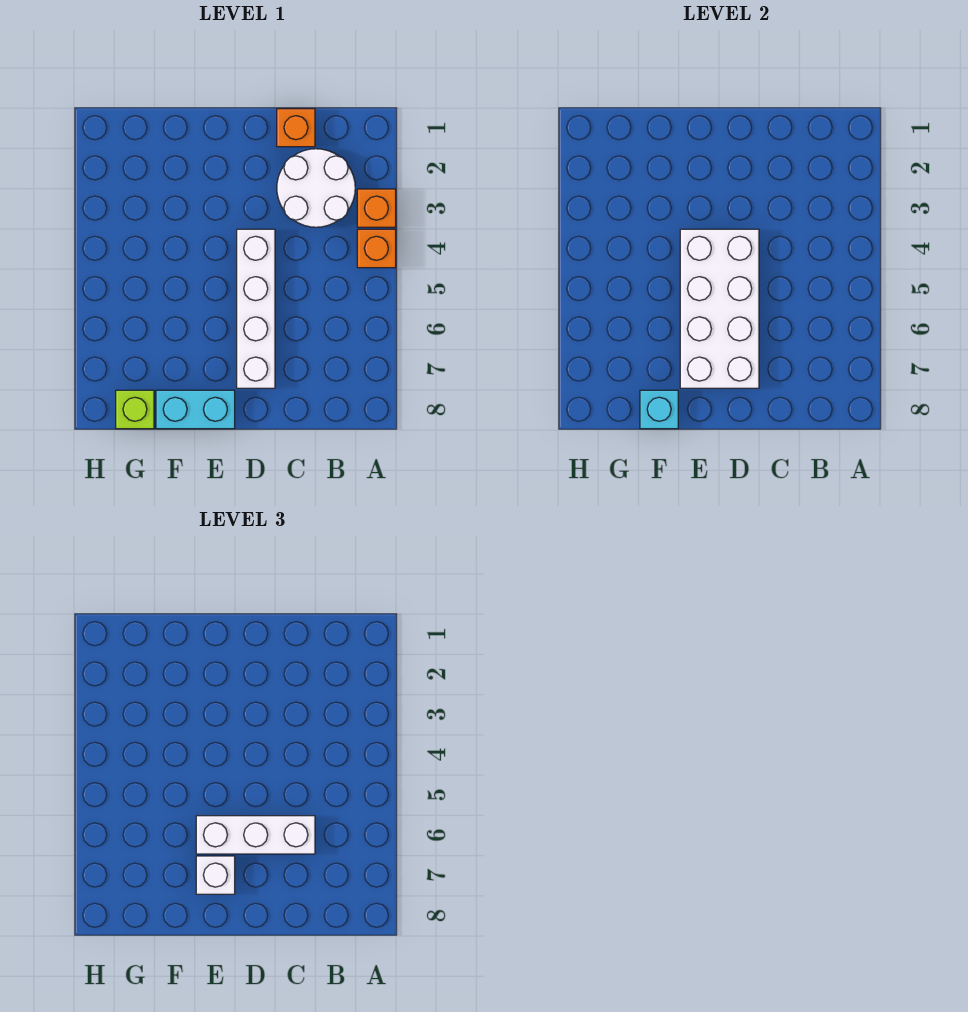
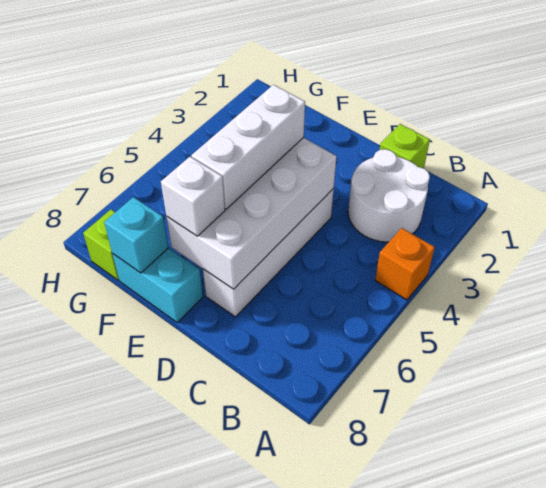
orange brick A3 level 1 -> none
orange brick C1 level 1 -> lime brick C1 level 1
white brick C6:E6 level 3 -> white brick E4:E6 level 3

